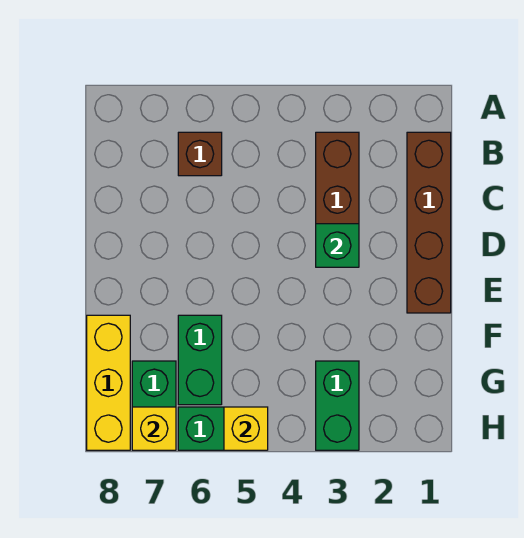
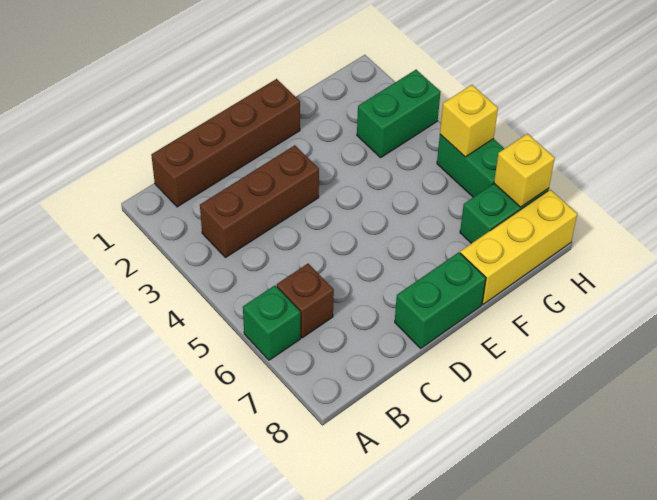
green brick D3 level 2 -> green brick A6 level 1
green brick F6:G6 level 1 -> green brick D8:E8 level 1

